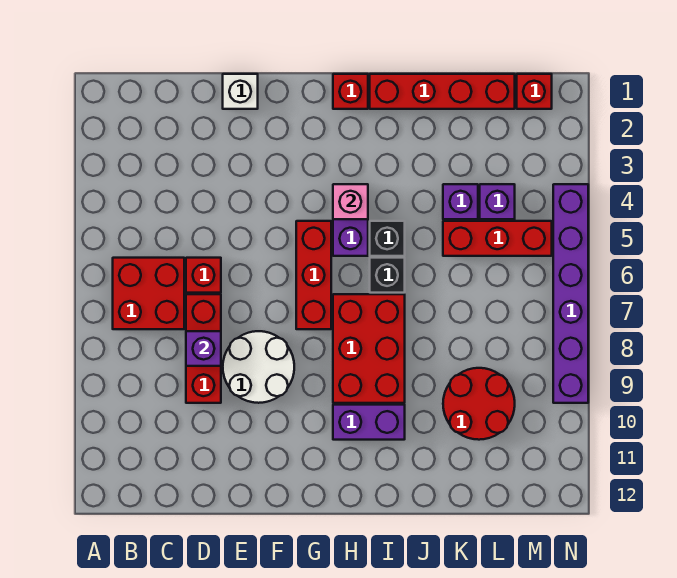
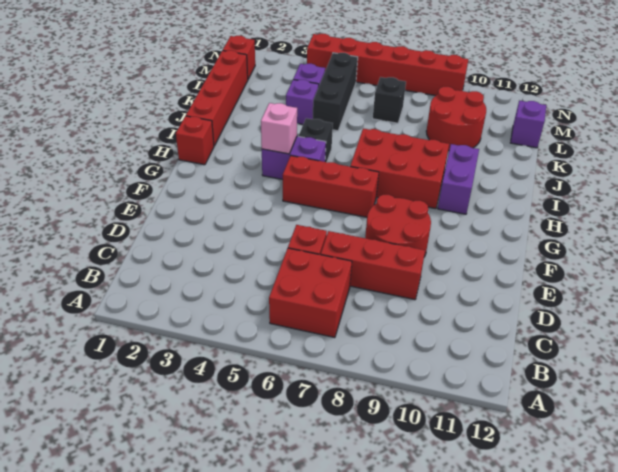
purple brick D8 level 2 -> purple brick L12 level 1
white brick E1 level 1 -> none
white round brick E8:F9 level 1 -> red round brick E8:F9 level 1
black brick I6 level 1 -> black brick L7 level 1
red brick K5:M5 level 1 -> black brick K5:M5 level 1
purple brick N4:N9 level 1 -> red brick N4:N9 level 1

